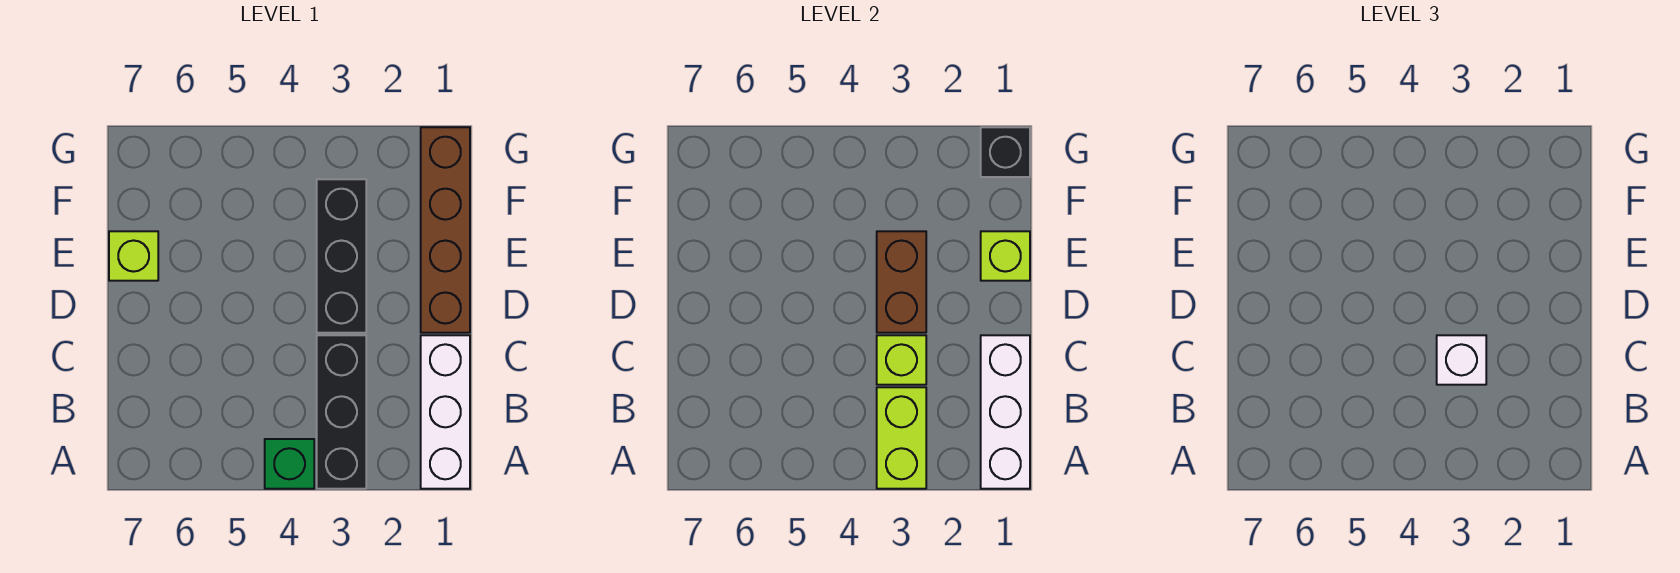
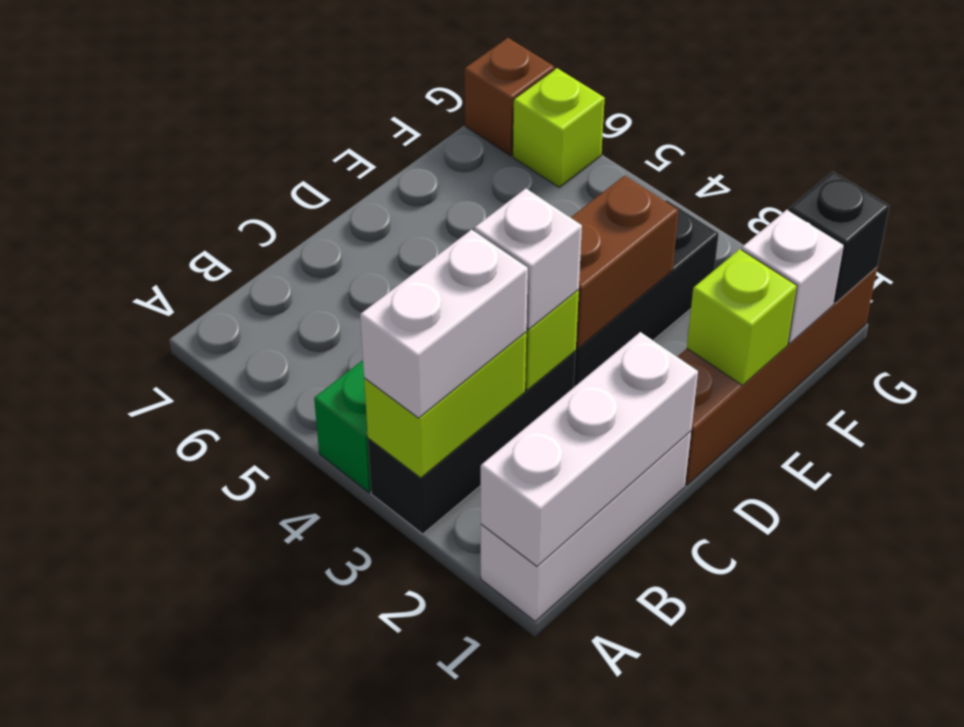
none -> white brick A3:B3 level 3
lime brick E7 level 1 -> lime brick G6 level 1
none -> white brick F1 level 2
none -> brown brick G7 level 1

